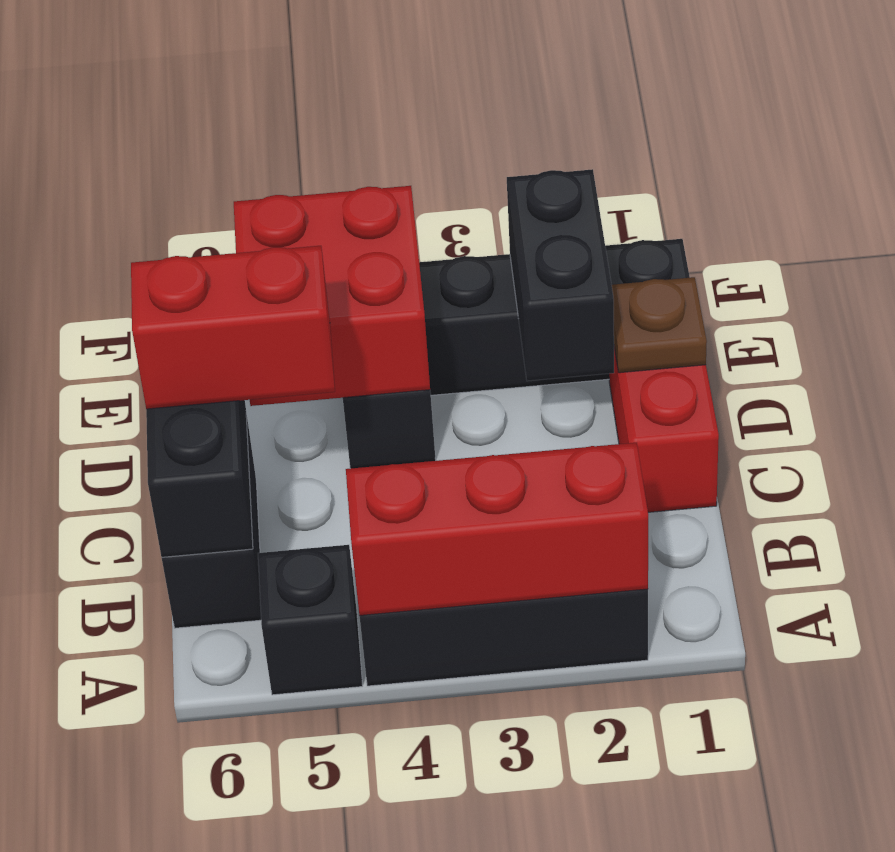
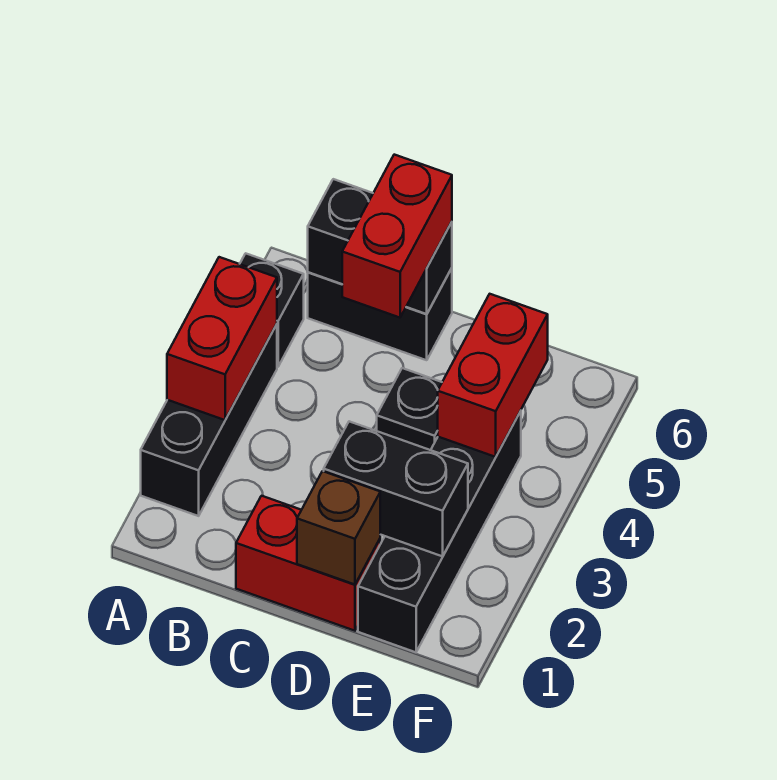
red brick A2:A4 level 2 -> red brick A3:A4 level 2
brown plate D1 level 2 -> brown brick D1 level 2
red brick D4:E5 level 2 -> red brick E4:E5 level 2

